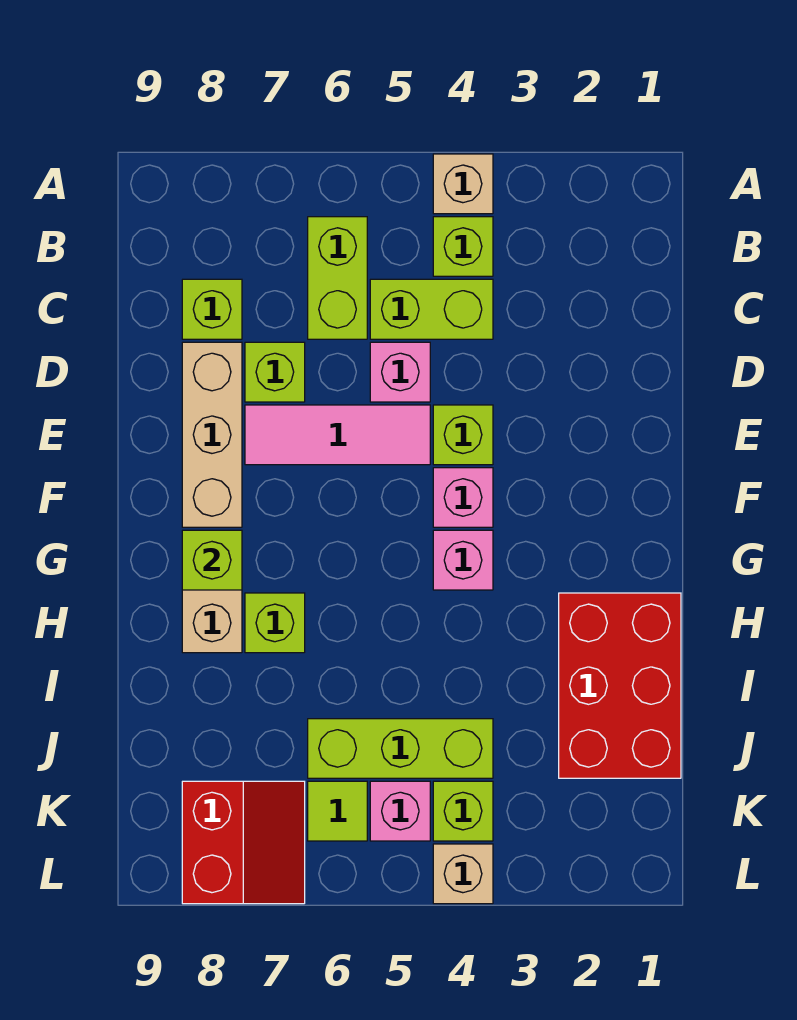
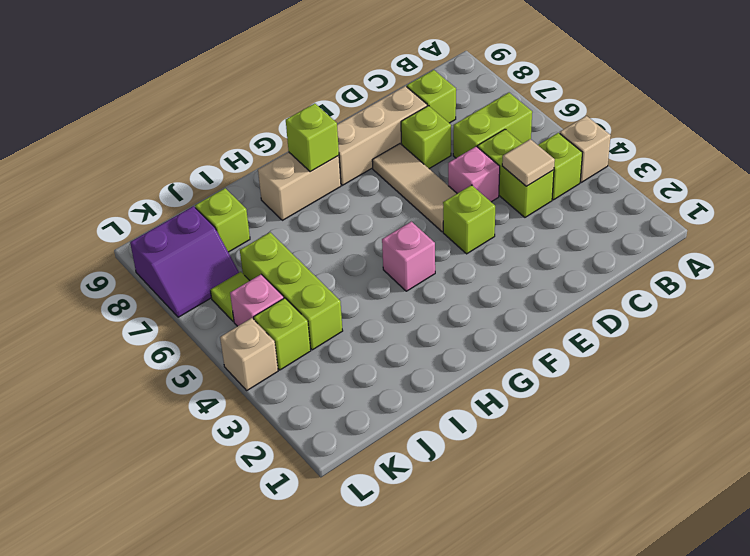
none -> tan tile C4 level 2
pink tile E5:E7 level 1 -> tan tile E5:E7 level 1
pink brick F4 level 1 -> none
red brick H1:J2 level 1 -> none
lime brick H7 level 1 -> lime brick J8 level 1
red slope K7:L8 level 1 top 8 -> purple slope K7:L8 level 1 top 8

